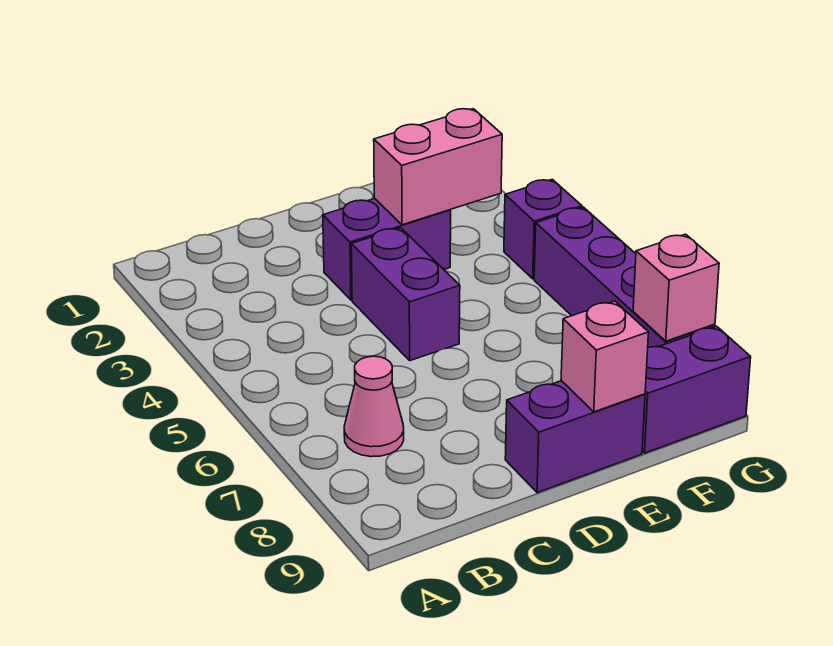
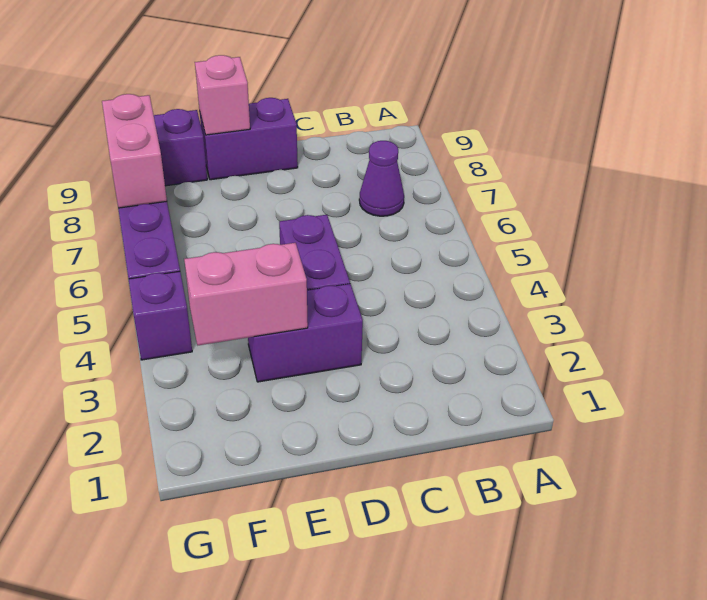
pink cone B7 level 1 -> purple cone B7 level 1
pink brick G8 level 2 -> pink brick G7:G8 level 2

